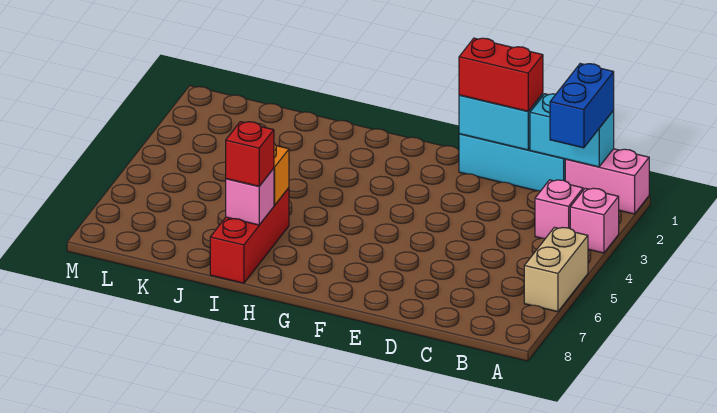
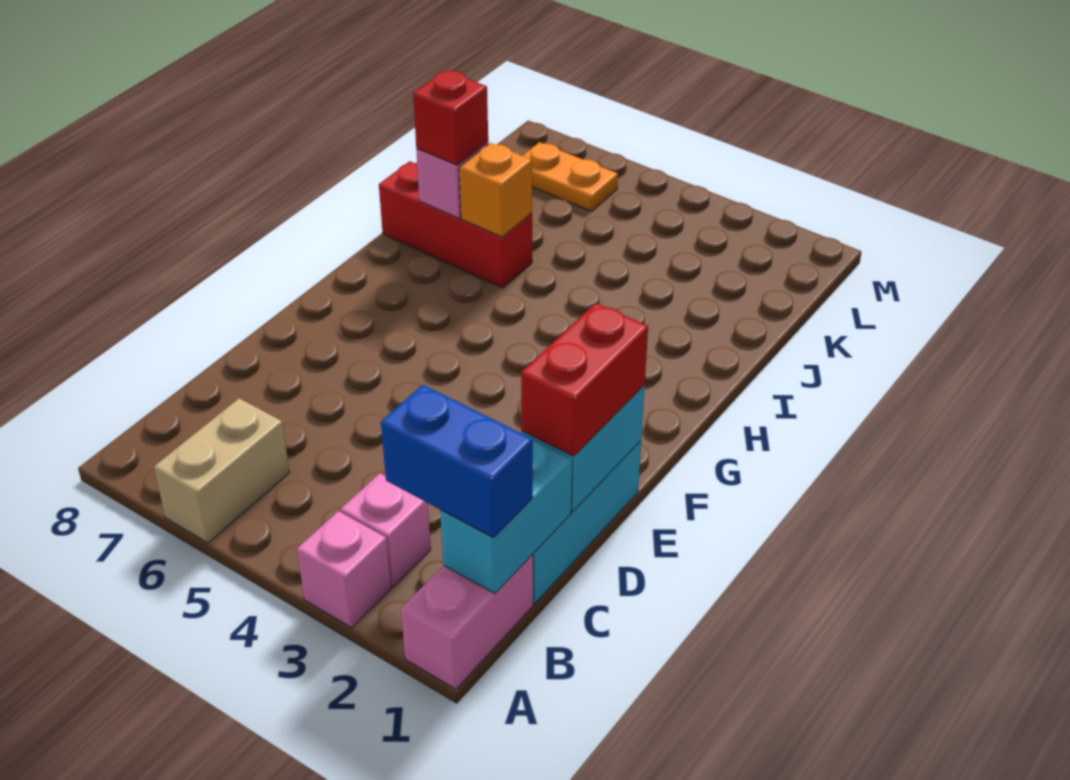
tan brick A5:A6 level 1 -> tan brick A6:B6 level 1
none -> orange plate L6:L7 level 1

